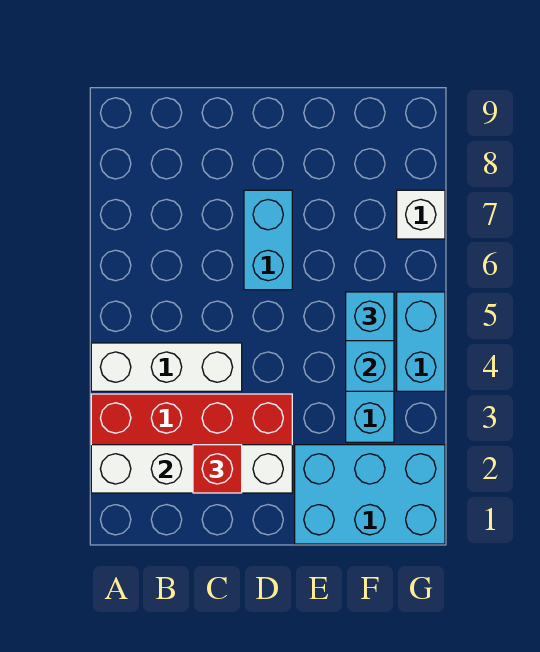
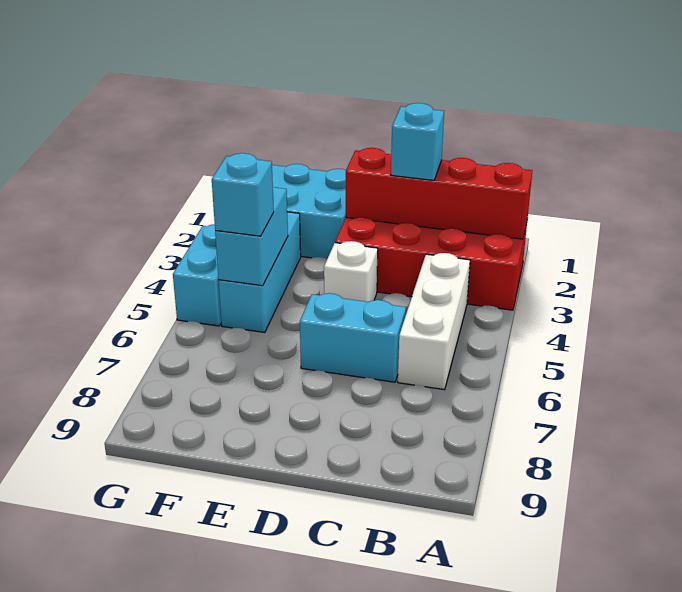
white brick A2:D2 level 2 -> red brick A2:D2 level 2
white brick A4:C4 level 1 -> white brick B4:B6 level 1
red brick C2 level 3 -> cyan brick C2 level 3
cyan brick D6:D7 level 1 -> cyan brick C6:D6 level 1
white brick G7 level 1 -> white brick D4 level 1

